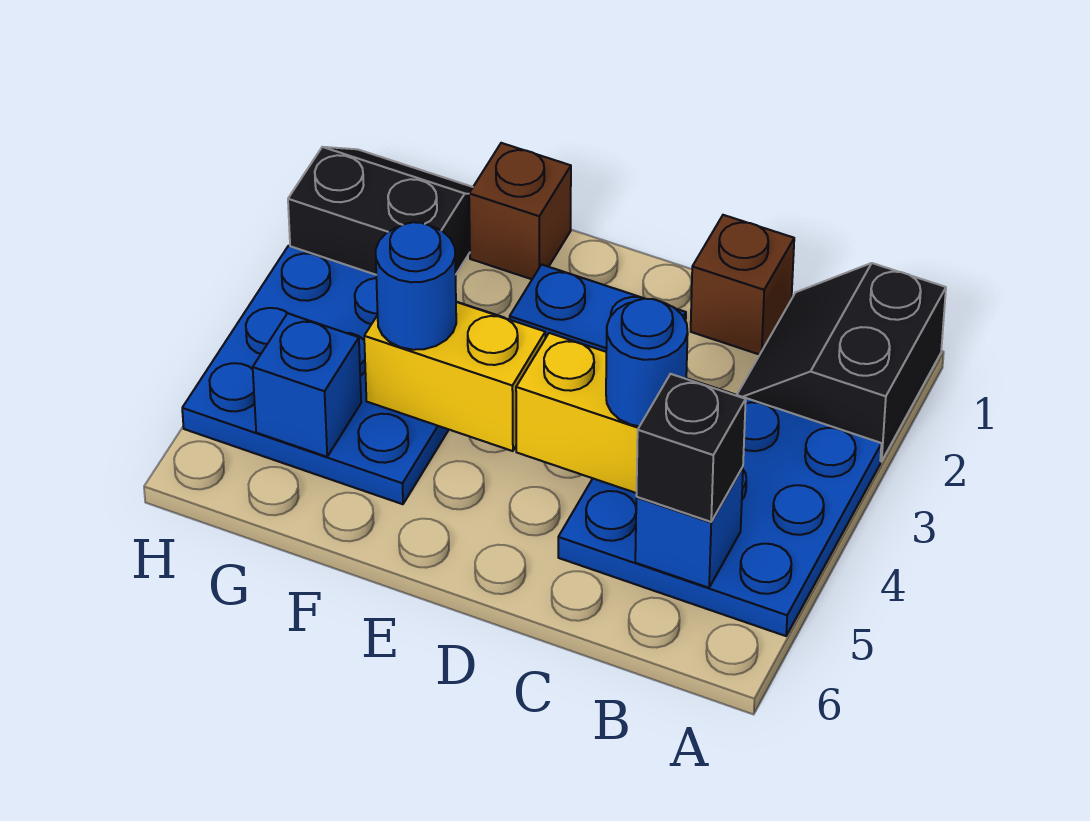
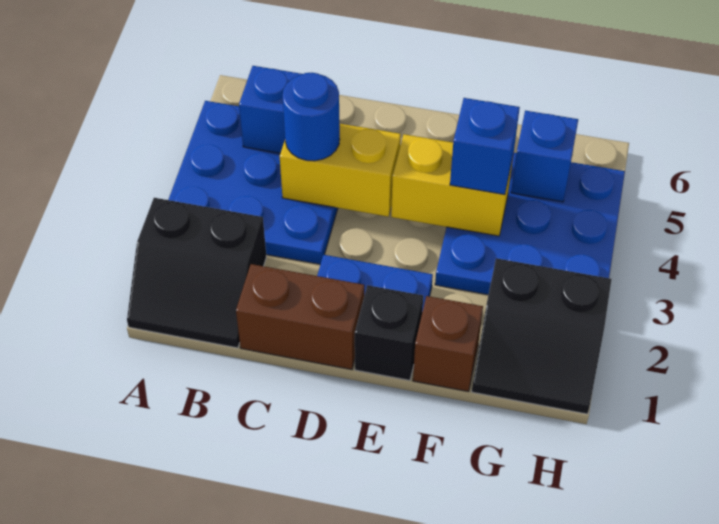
black slope A1:B2 level 1 top A -> black slope A1:B2 level 1 top 2
black brick B5 level 3 -> black brick E1 level 1
brown brick C1 level 1 -> brown brick C1:D1 level 1
blue round brick F4 level 3 -> blue brick F4 level 3

